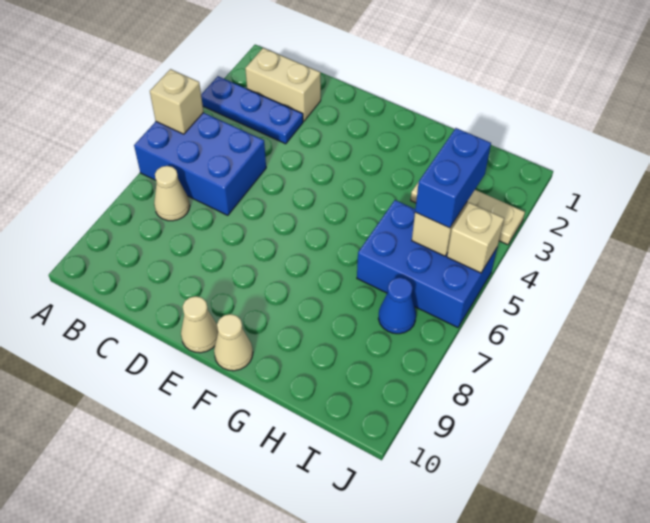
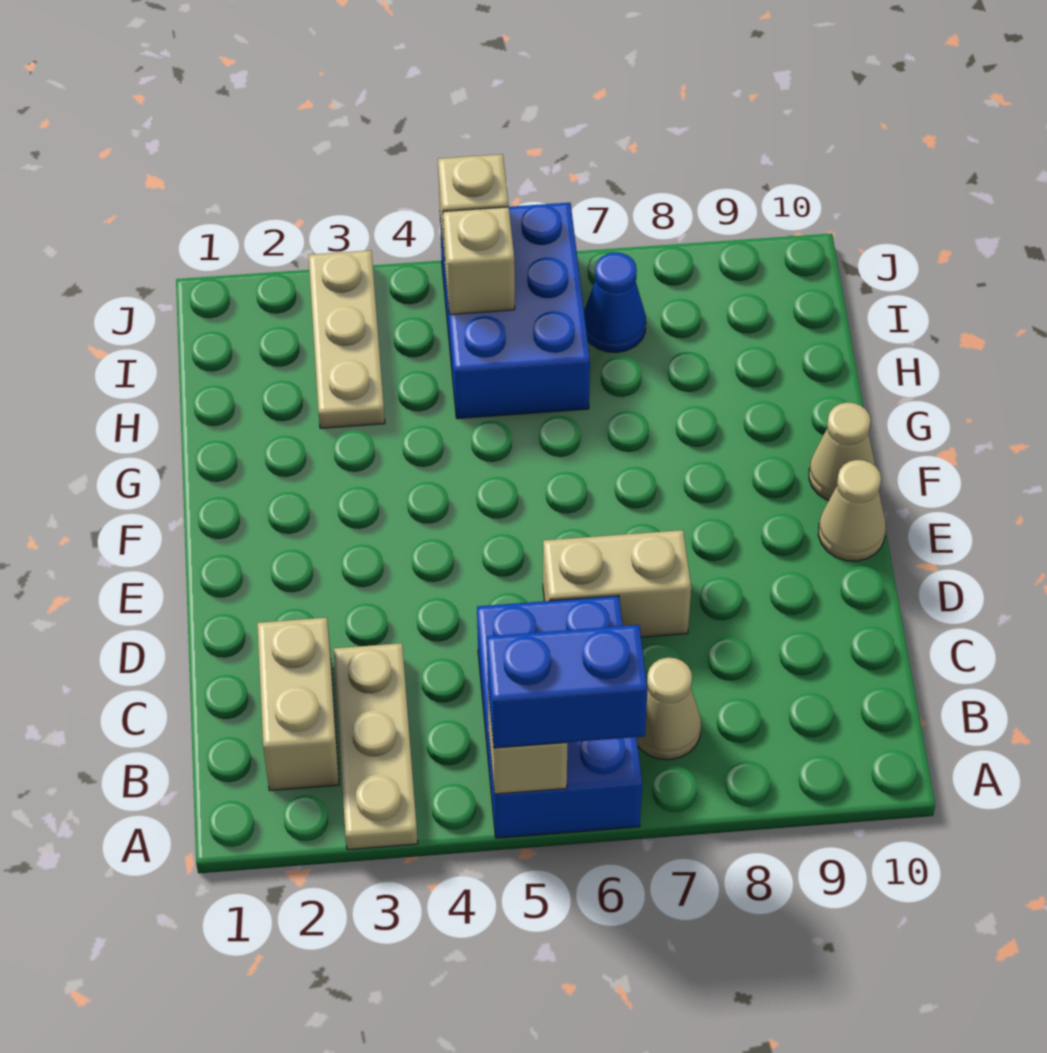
blue plate A3:C3 level 1 -> tan plate A3:C3 level 1
none -> tan brick D6:D7 level 1
blue brick I4:I5 level 3 -> blue brick A5:A6 level 3

